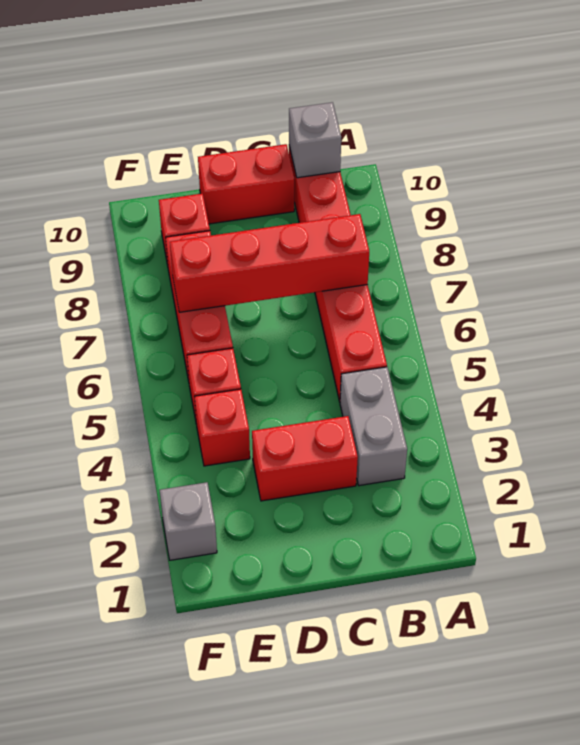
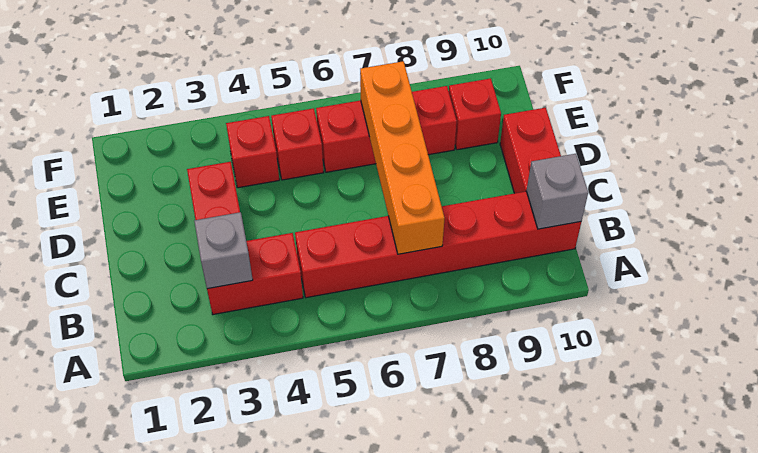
grey brick B3:B4 level 1 -> red brick B3:B4 level 1
red brick B7:E7 level 2 -> orange brick B7:E7 level 2
grey brick F2 level 1 -> grey brick B3 level 2

